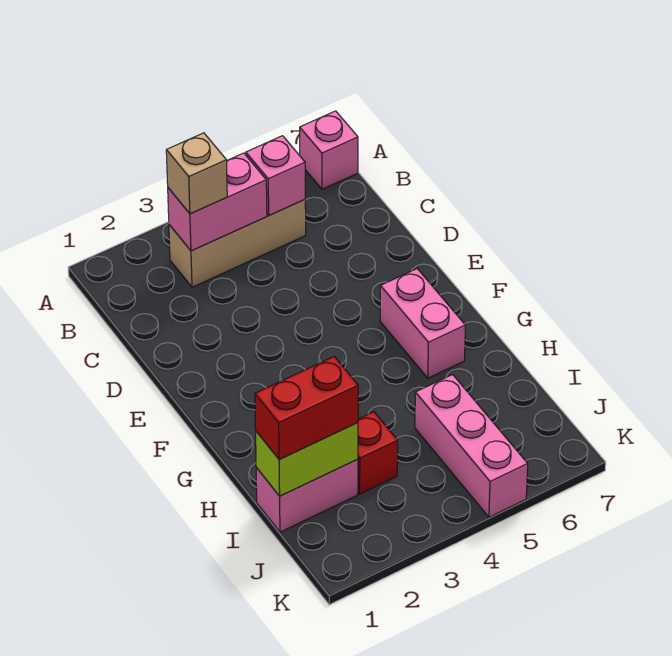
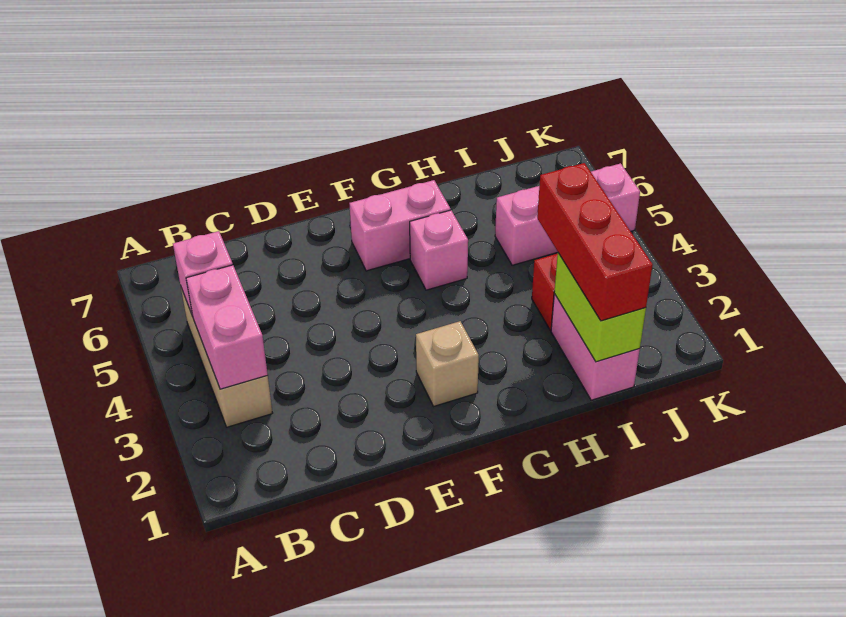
pink brick A7 level 1 -> pink brick G5 level 1
tan brick B3 level 3 -> tan brick F2 level 1
red brick I1:I2 level 3 -> red brick I1:I3 level 3

